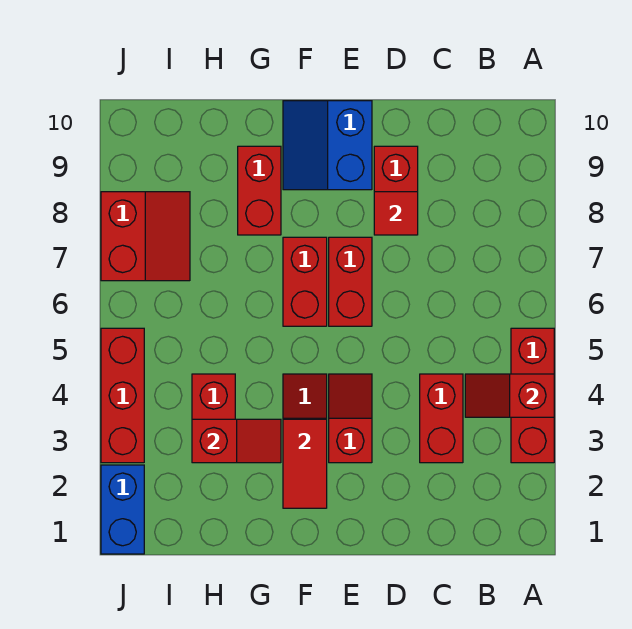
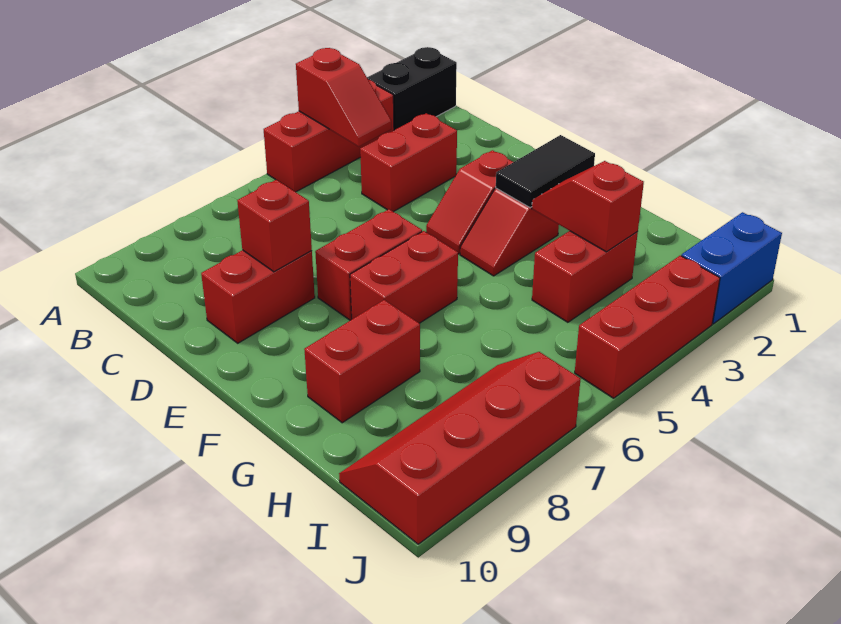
none -> black brick A1:A2 level 1
red tile D8 level 2 -> red brick D8 level 2
blue slope E9:F10 level 1 top E -> none
red tile F2:F3 level 2 -> black tile F2:F3 level 2
red slope I7:J8 level 1 top J -> red slope I7:J10 level 1 top J

